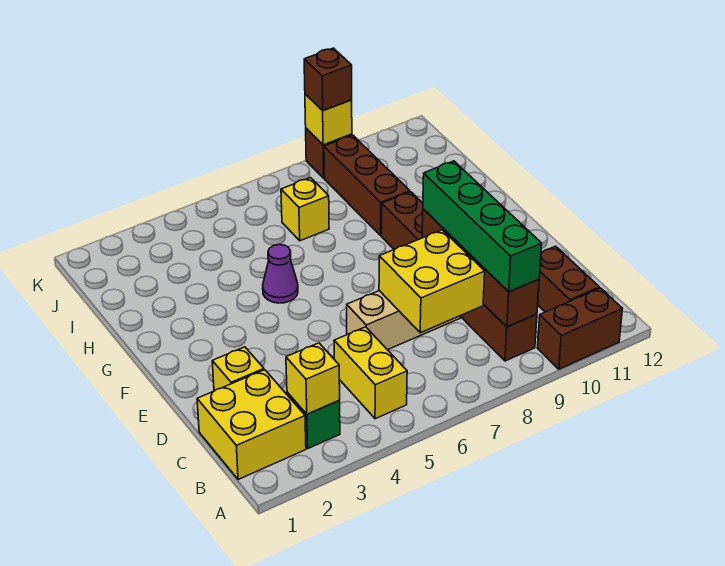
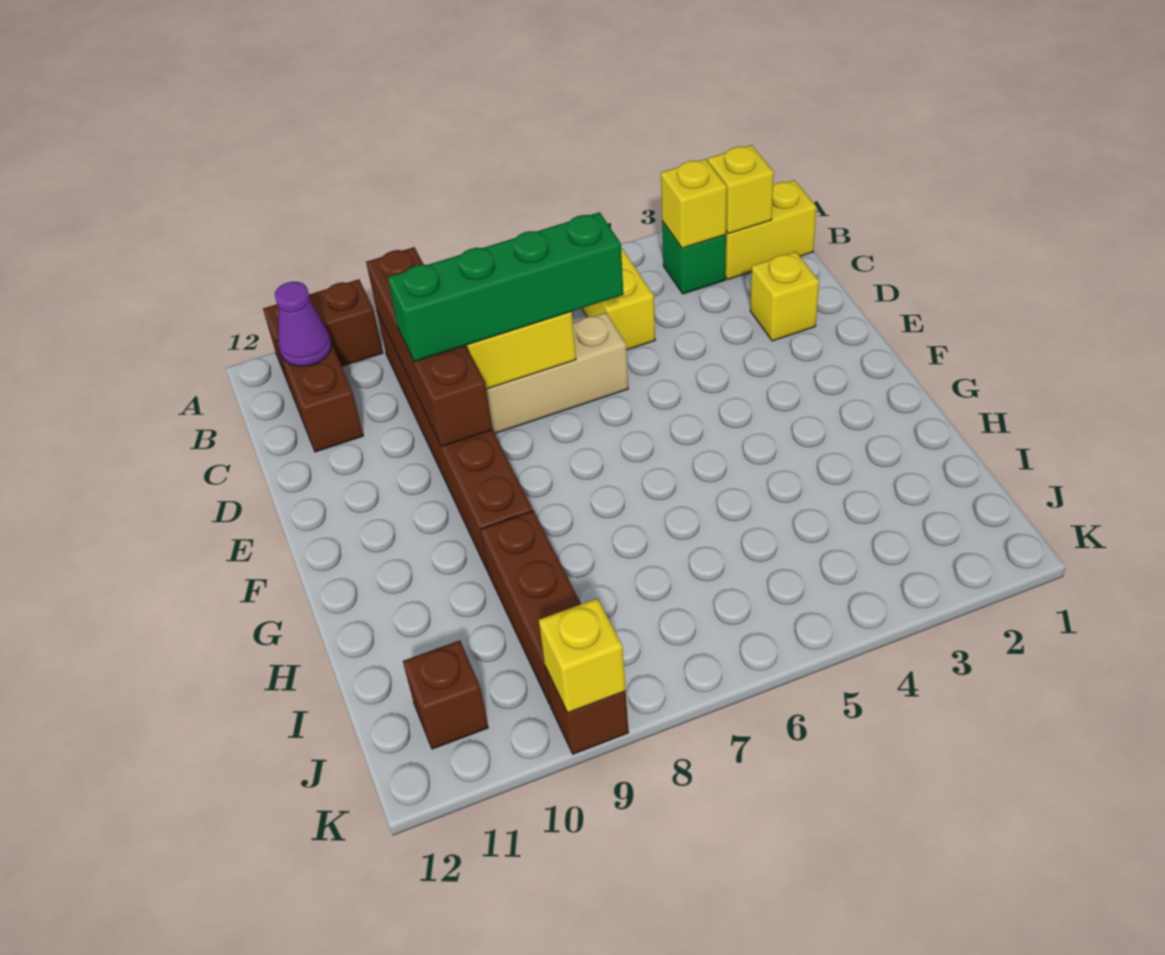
yellow brick B1:C2 level 1 -> yellow brick B1:B2 level 1
green brick B9:E9 level 3 -> green brick D6:D9 level 3
purple cone G5 level 1 -> purple cone B11 level 2
yellow brick I7 level 1 -> yellow brick B2 level 2
brown brick K9 level 3 -> brown brick J11 level 1

